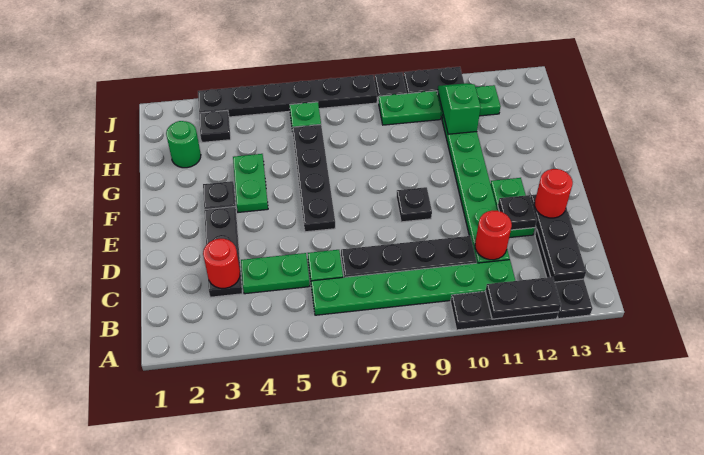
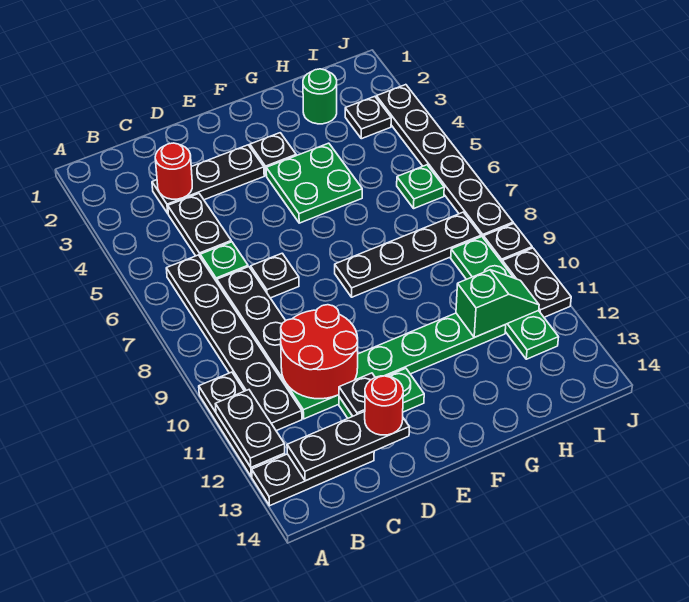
green plate B6:B11 level 1 -> black plate B6:B11 level 1
green plate C4:C5 level 1 -> black plate C4:C5 level 1
red round brick C11 level 2 -> red round brick C10:D11 level 2
black plate E6:H6 level 1 -> black plate F8:I8 level 1
black plate E9 level 1 -> black plate D7 level 1
green plate F4:G4 level 1 -> green plate F4:G5 level 1

